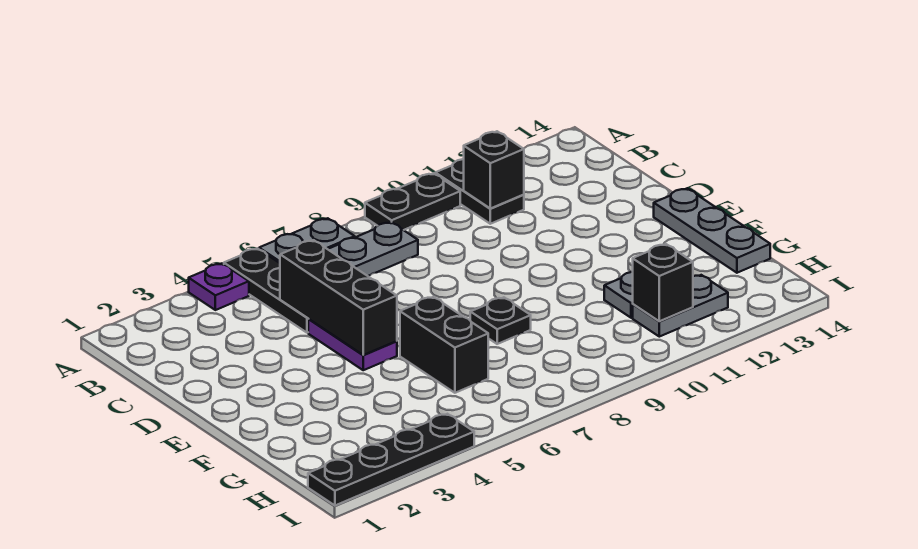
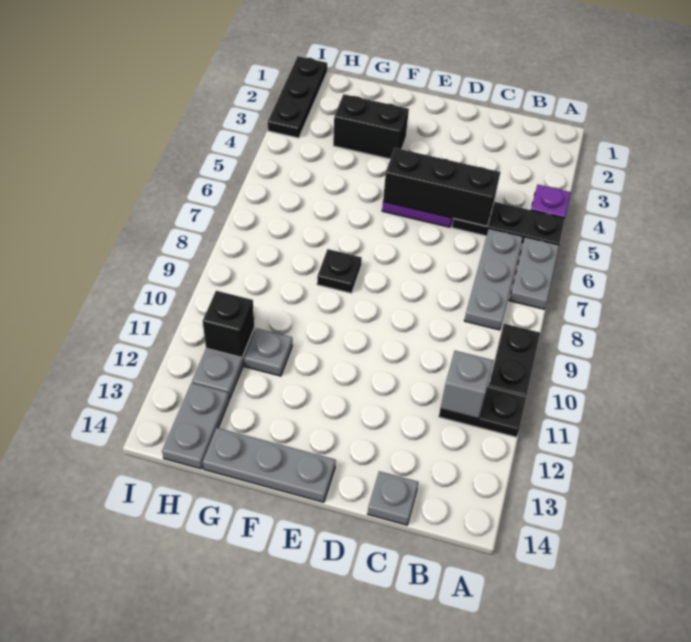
black brick B11 level 2 -> grey brick B11 level 2
none -> grey plate C14 level 1
black brick F6:G6 level 1 -> black brick F3:G3 level 1
none -> grey plate H13:H14 level 1
black plate I1:I4 level 1 -> black plate I1:I3 level 1

